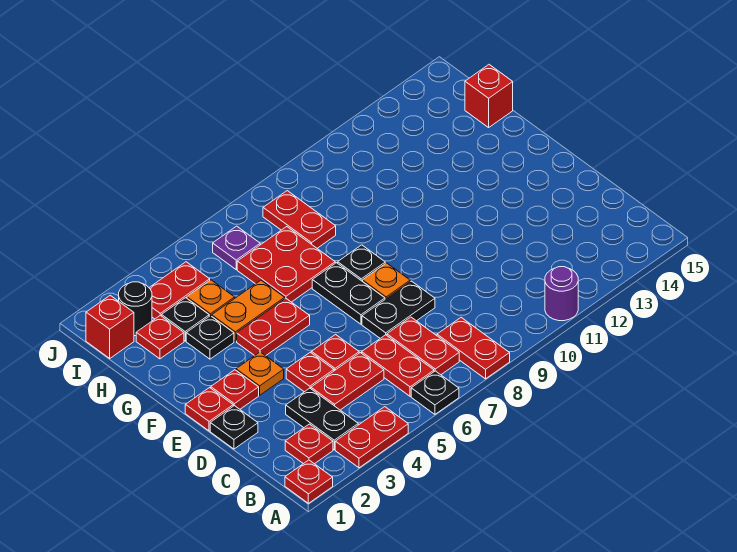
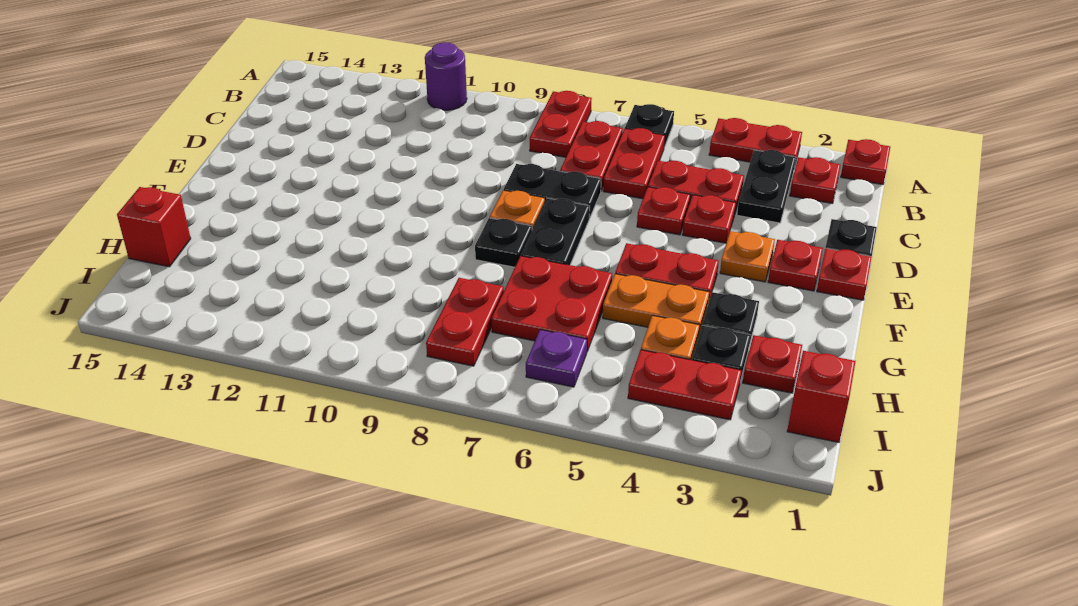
black round brick I2 level 1 -> none

